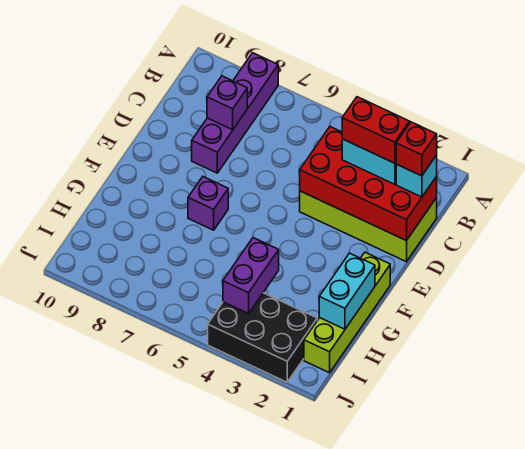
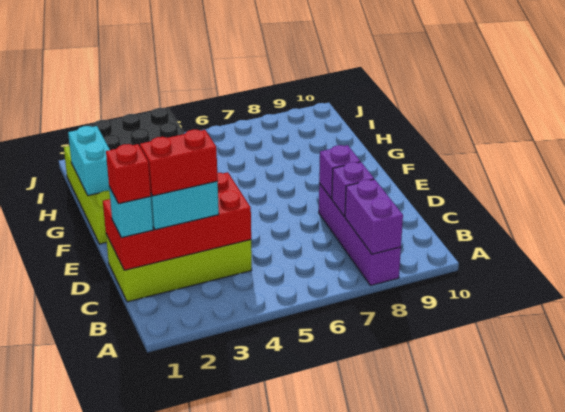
purple brick F7 level 1 -> purple brick D8 level 2
purple brick H4:I4 level 2 -> purple brick A8:B8 level 2

